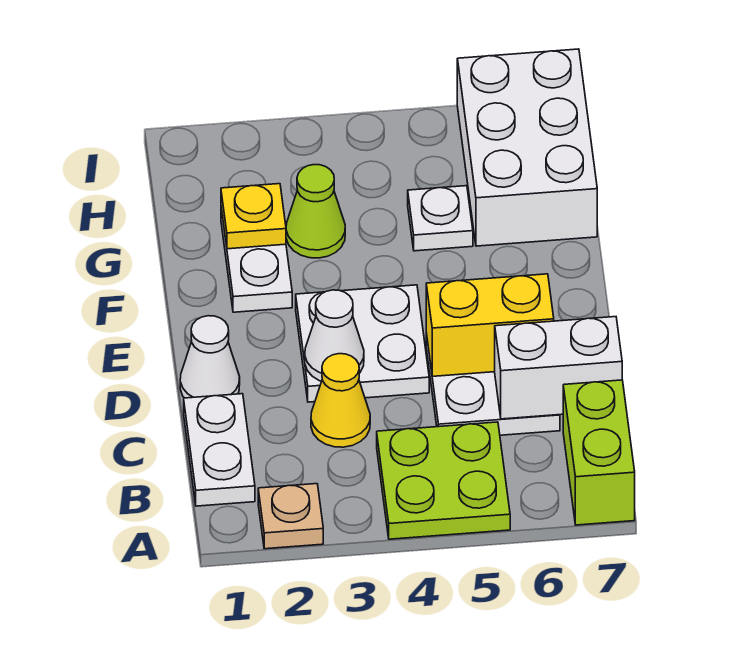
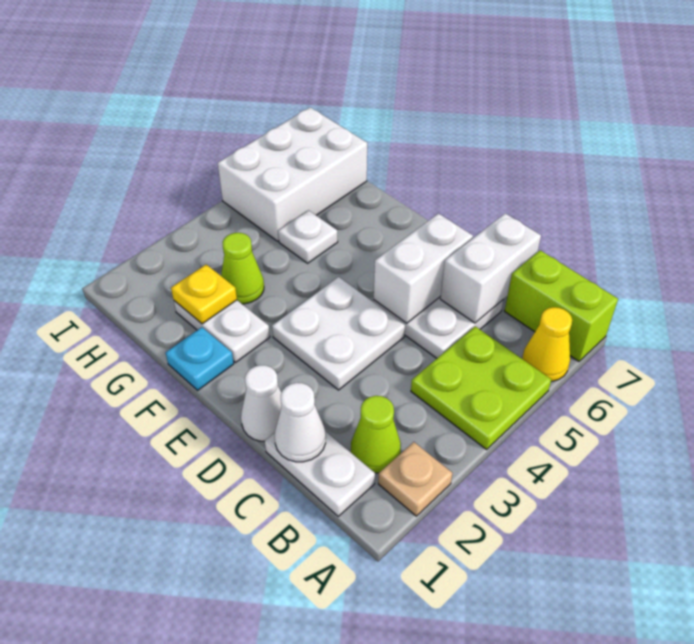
none -> lime cone B2 level 1
yellow cone C3 level 1 -> yellow cone A6 level 1
white cone D3 level 2 -> white cone C1 level 2
yellow brick D5:D6 level 2 -> white brick D5:D6 level 2
none -> cyan plate F1 level 1
white brick G6:I7 level 1 -> white brick H5:I7 level 1

